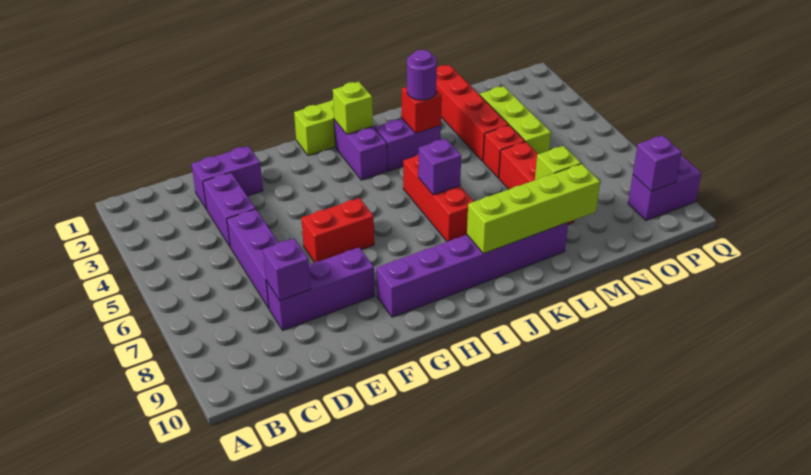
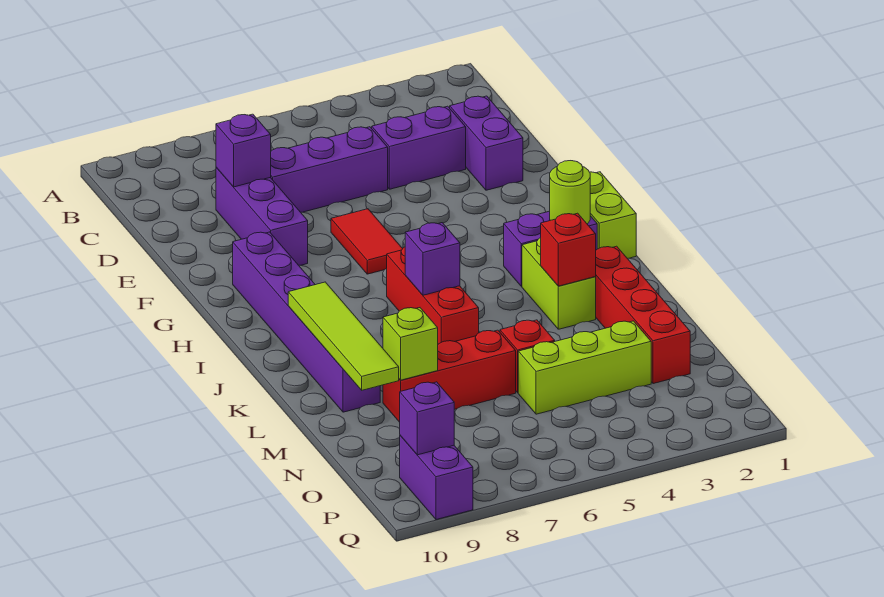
red brick F6:G6 level 1 -> red tile F6:G6 level 1
lime brick I2 level 2 -> lime round brick I2 level 2
purple brick J3:K3 level 1 -> lime brick J3:K3 level 1
red brick J5:J7 level 1 -> red brick I6:K6 level 1
lime brick J9:M9 level 2 -> lime tile J9:M9 level 2
purple round brick K3 level 3 -> none
red brick M1:M4 level 1 -> red brick K2:N2 level 1

